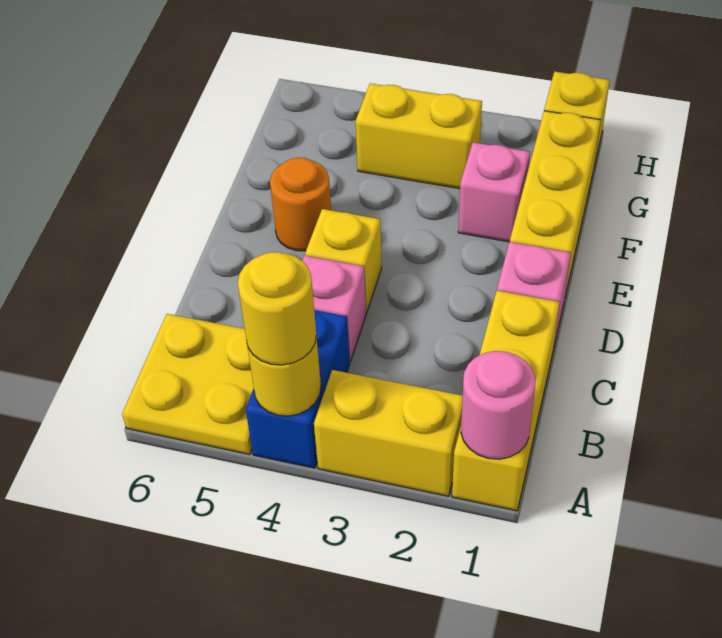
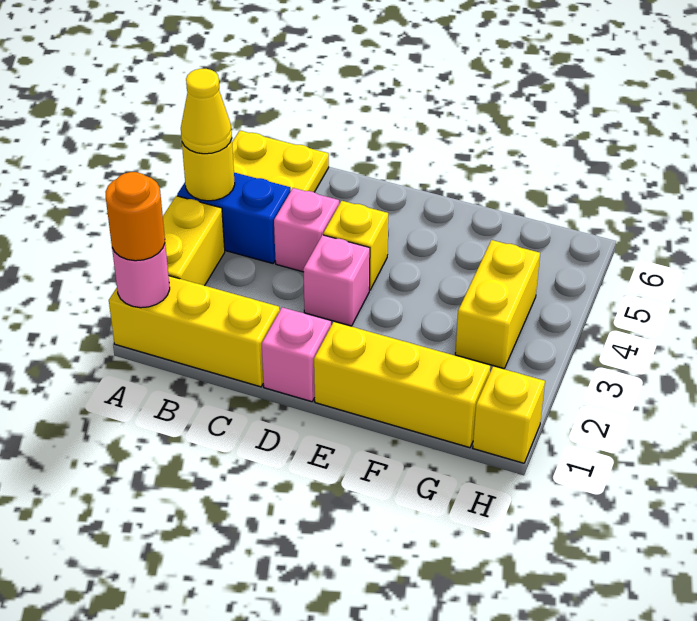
yellow round brick A4 level 3 -> yellow cone A4 level 3
orange round brick E5 level 1 -> orange round brick A1 level 3
pink brick F2 level 1 -> pink brick D3 level 1

